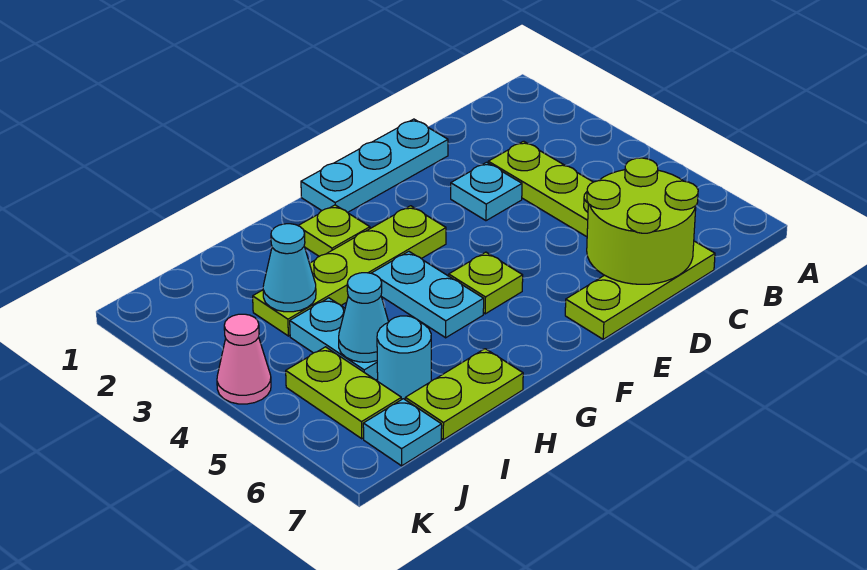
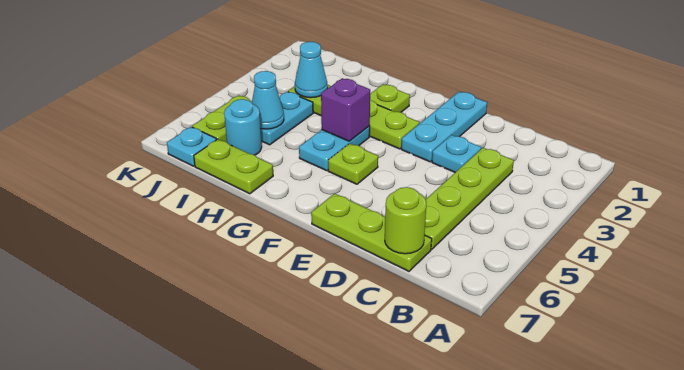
lime round brick C6:D7 level 2 -> lime round brick C7 level 2
cyan plate D1:F1 level 1 -> cyan plate E1:E3 level 1
none -> purple brick G4 level 2
pink cone K4 level 1 -> none

